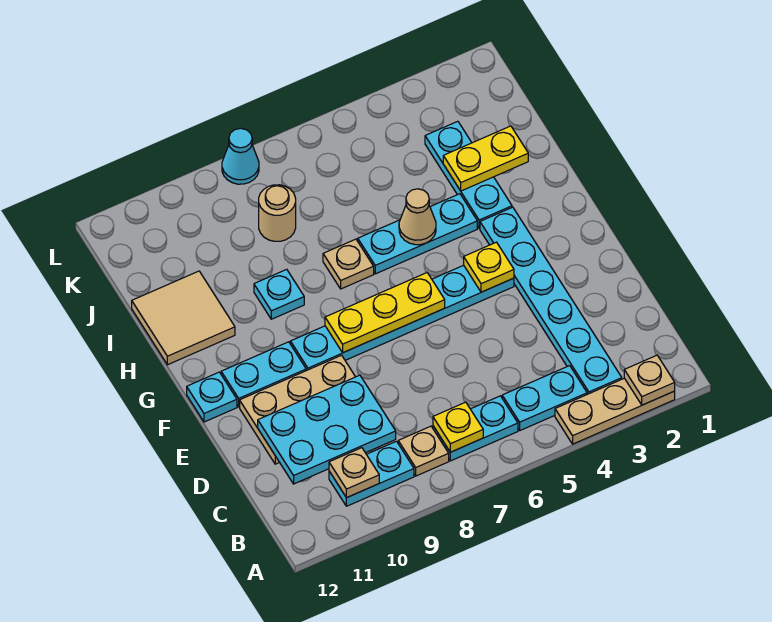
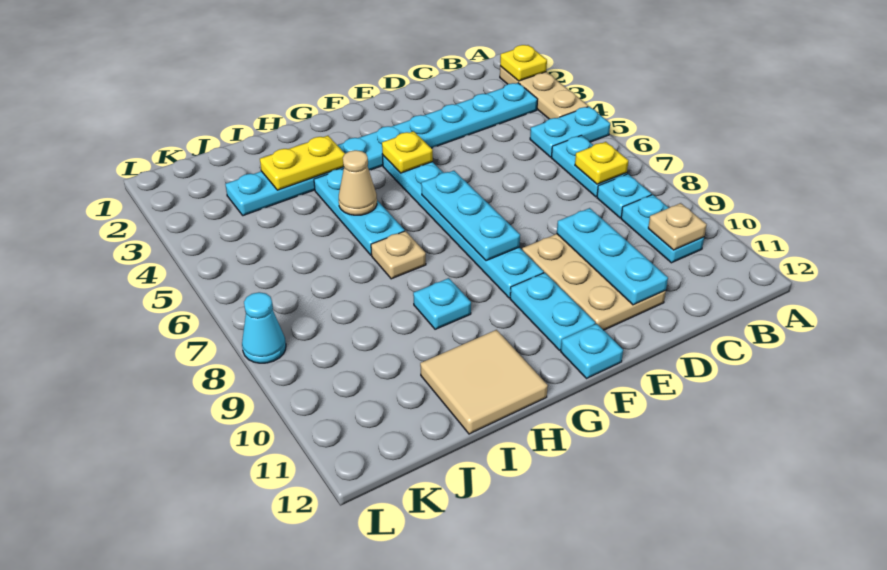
tan plate A2 level 2 -> yellow plate A2 level 2
cyan plate B4:B5 level 1 -> cyan plate A5:B5 level 1
tan plate B8 level 1 -> cyan plate B8 level 1
cyan plate C9:D11 level 2 -> cyan plate D9:D11 level 2
yellow plate F6:F8 level 2 -> cyan plate F6:F8 level 2
yellow plate I2:I3 level 2 -> yellow plate H3:I3 level 2
tan round brick J8 level 1 -> none

